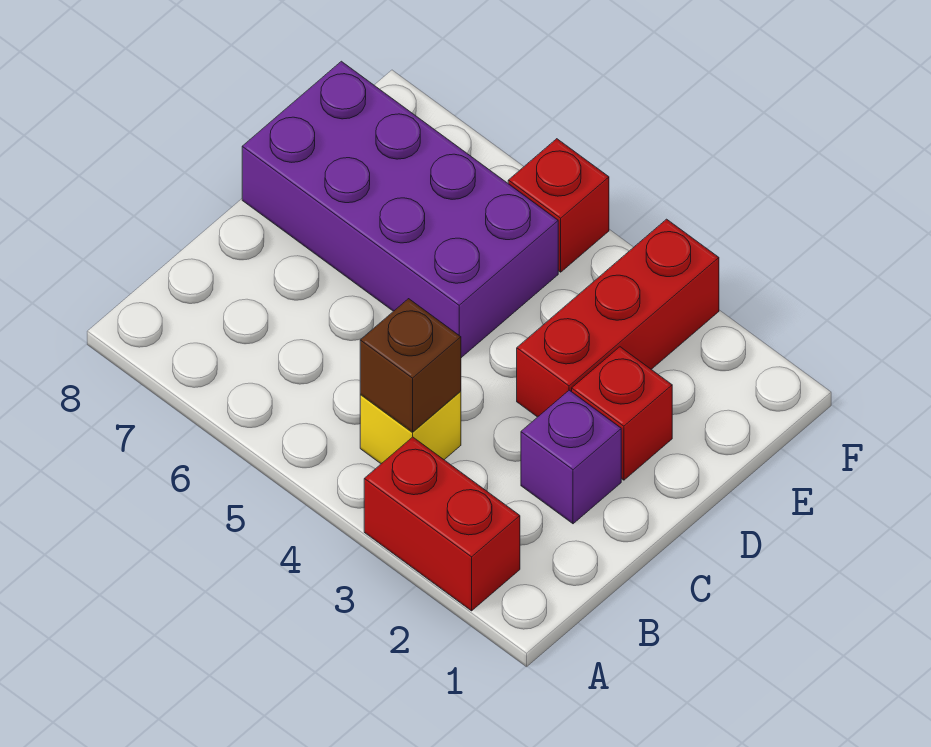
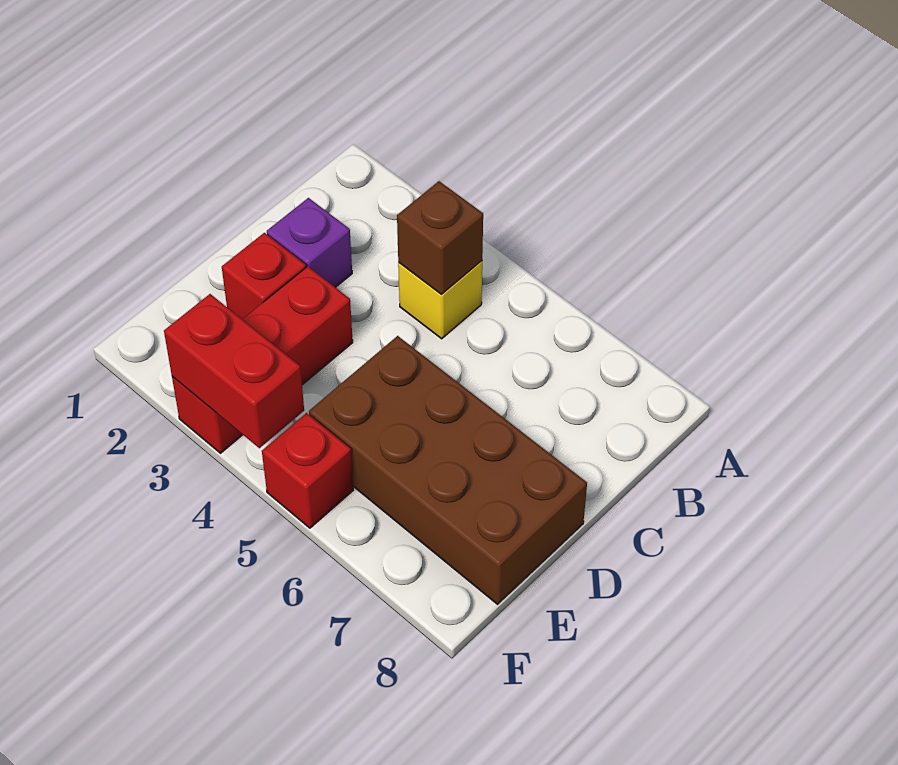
red brick A2:A3 level 1 -> red brick F3:F4 level 2
purple brick D5:E8 level 1 -> brown brick D5:E8 level 1

